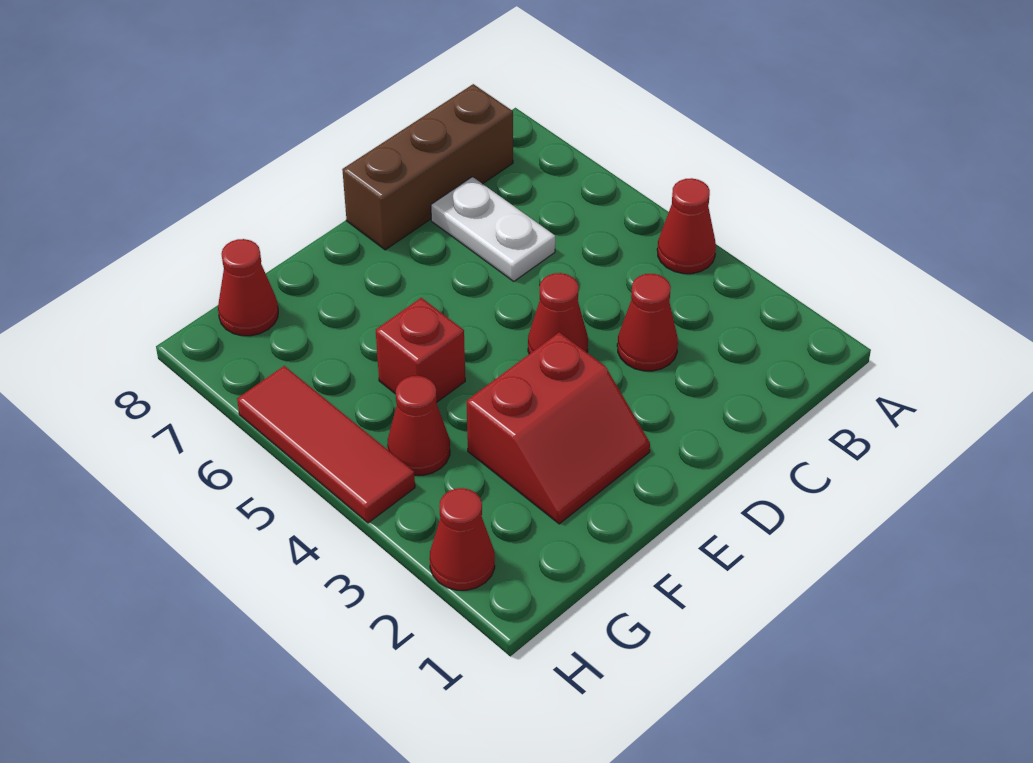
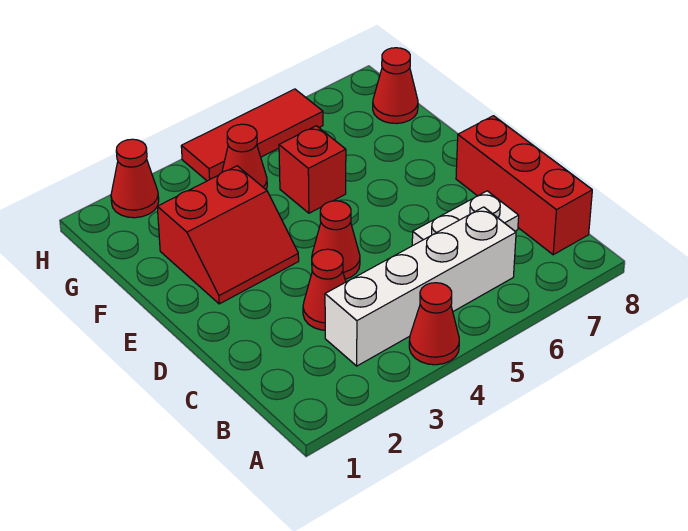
none -> white brick B3:B6 level 1
brown brick B8:D8 level 1 -> red brick B8:D8 level 1
red slope E2:F3 level 1 top 3 -> red slope E2:F3 level 1 top F

